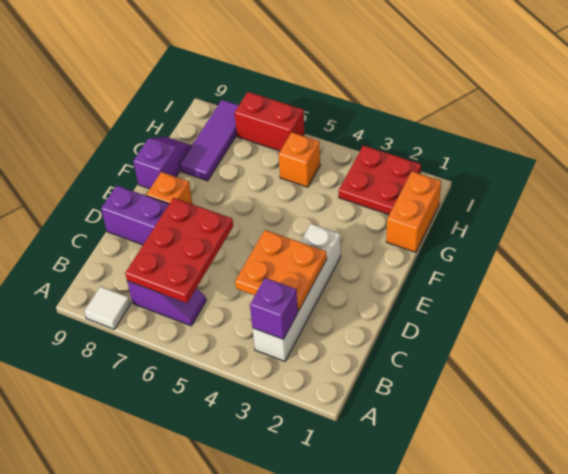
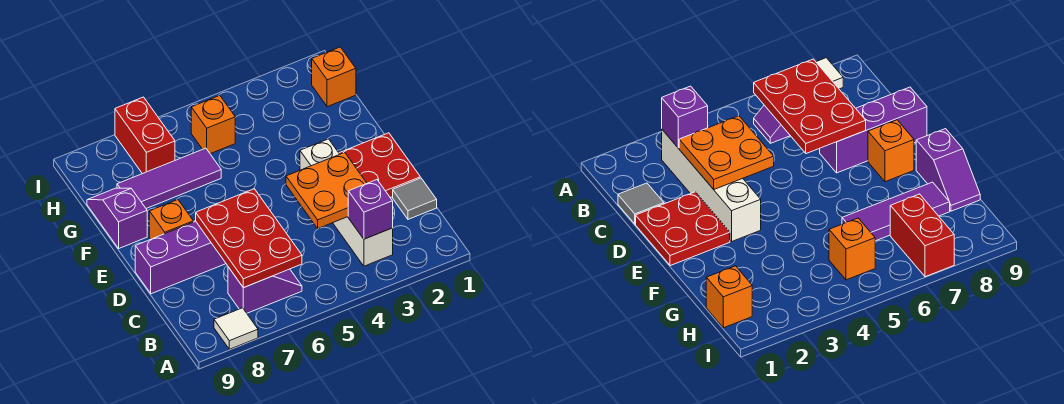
none -> grey tile C1 level 1
orange brick G1:H1 level 1 -> orange brick H1 level 1
purple tile G8:I8 level 1 -> purple tile G6:G8 level 1
red plate H2:I3 level 1 -> red plate D1:E2 level 1
red brick I6:I7 level 1 -> red brick H7:I7 level 1

